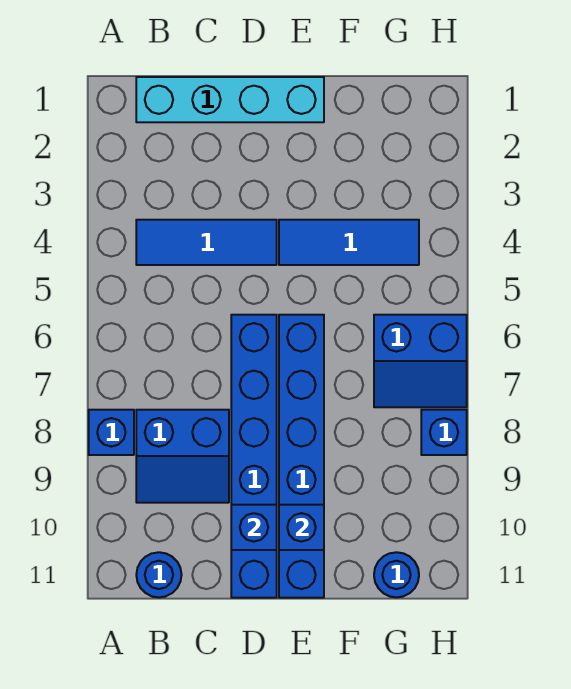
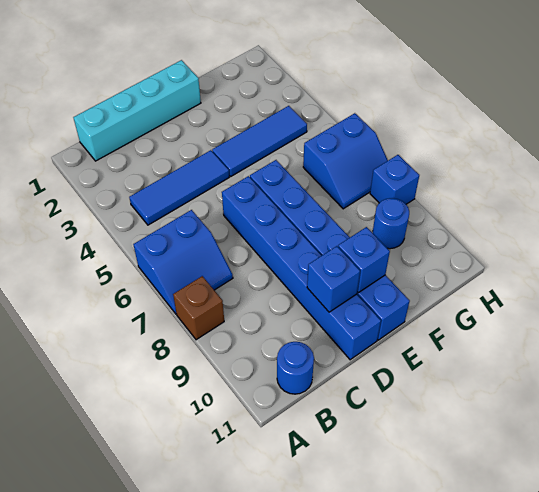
blue brick A8 level 1 -> brown brick A8 level 1
blue slope B8:C9 level 1 top 8 -> blue slope A6:B7 level 1 top 6
blue round brick G11 level 1 -> blue round brick G9 level 1

